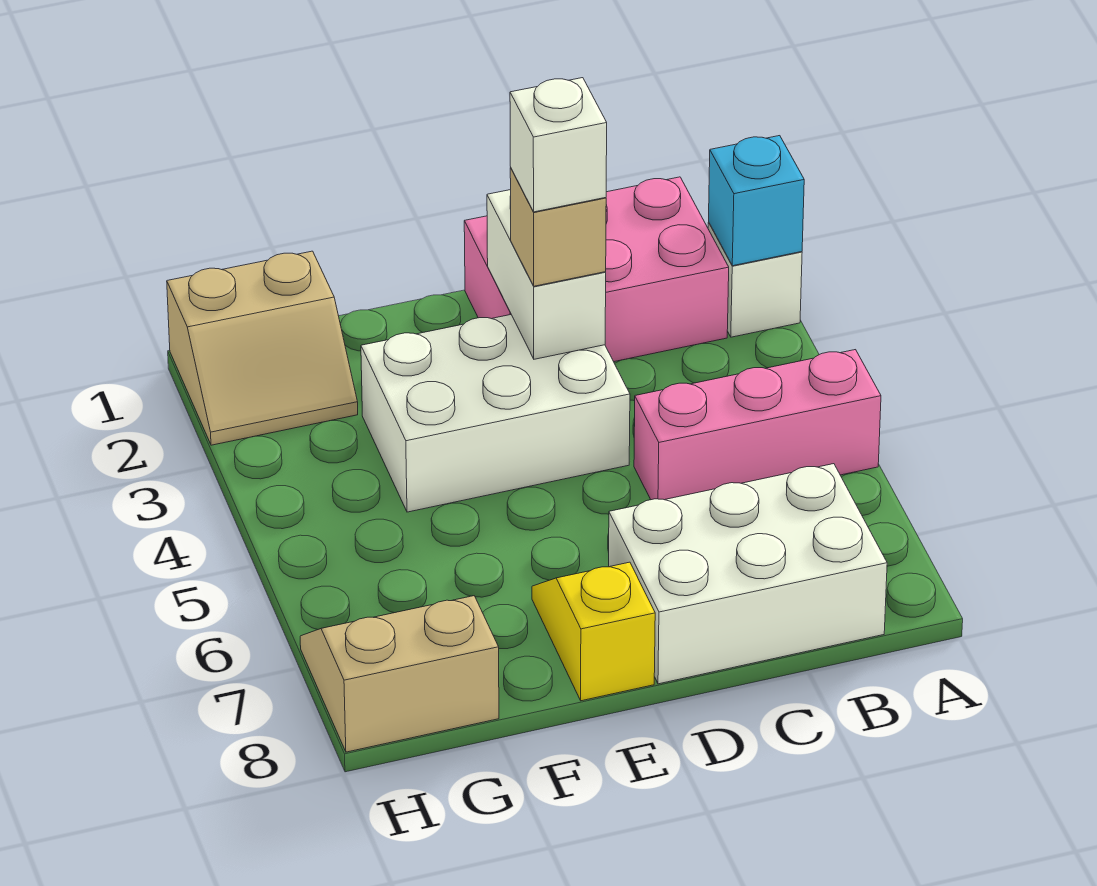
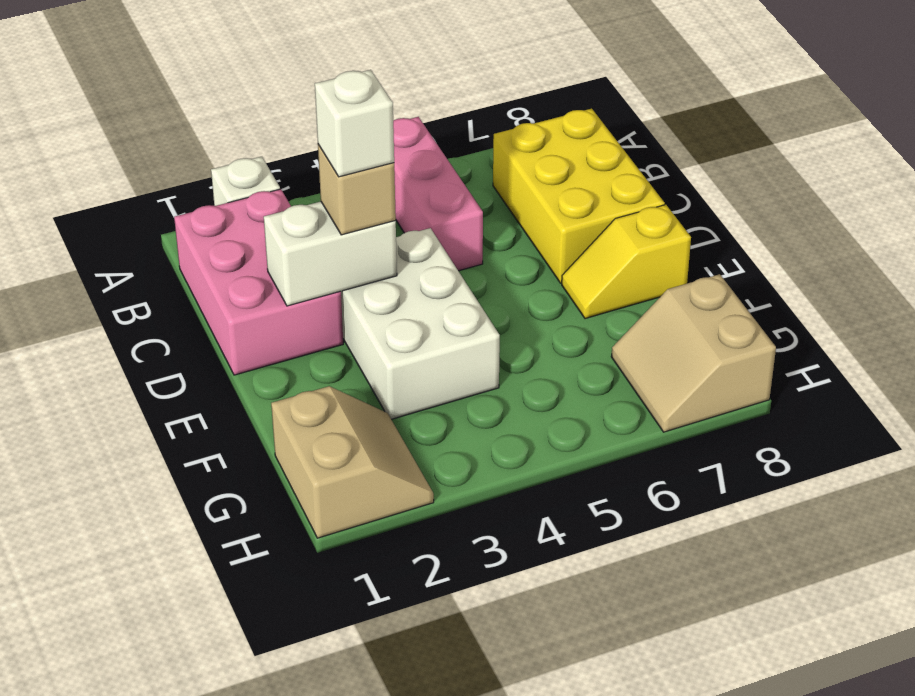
cyan brick A2 level 2 -> none
white brick B7:D8 level 1 -> yellow brick B7:D8 level 1

